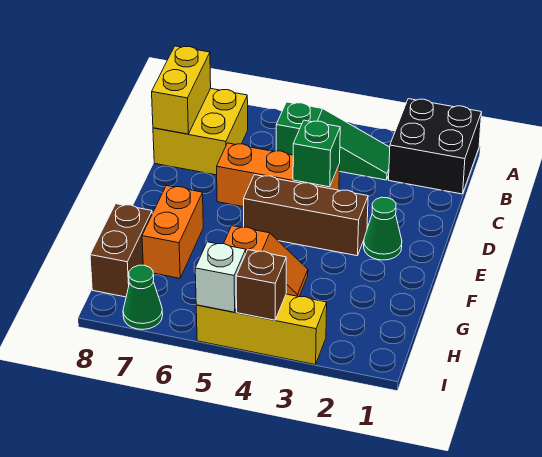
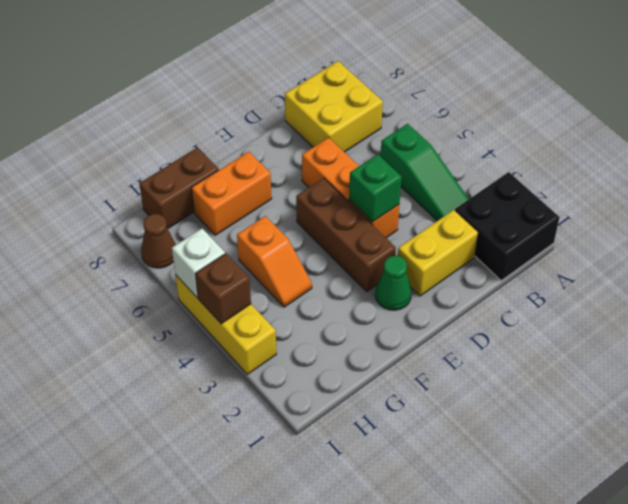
yellow brick B8:C8 level 2 -> yellow brick C2:D2 level 1
green cone I7 level 1 -> brown cone I7 level 1

